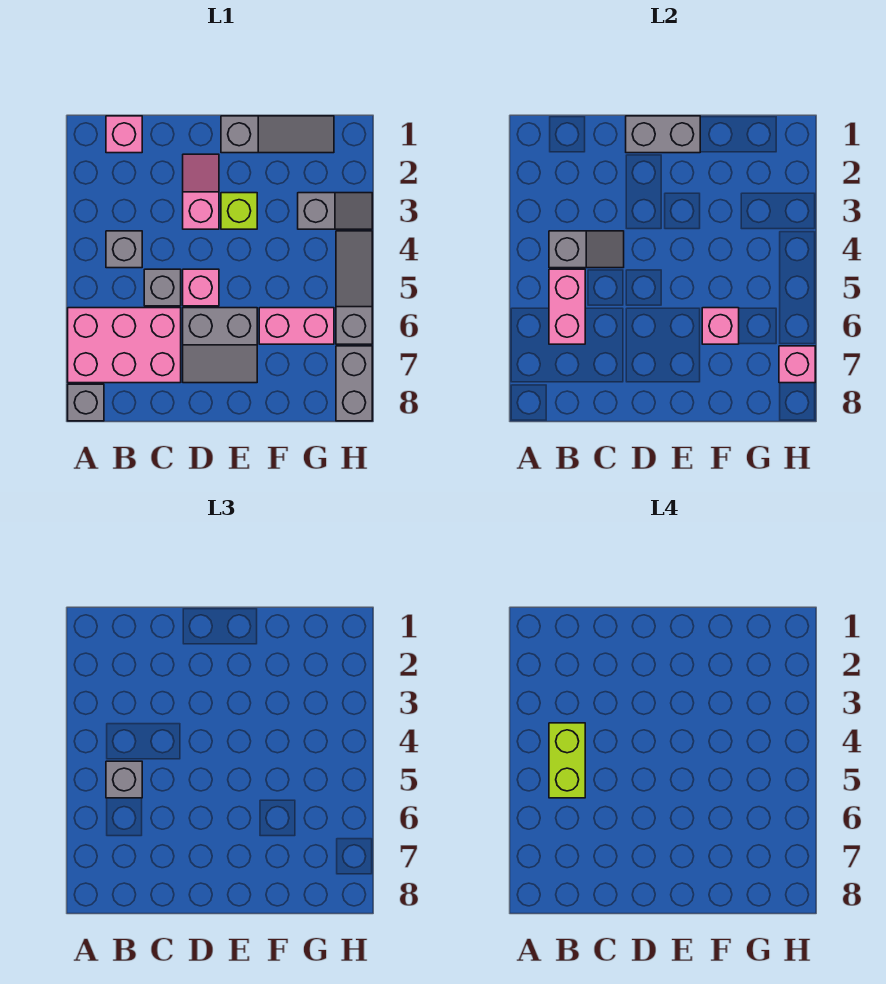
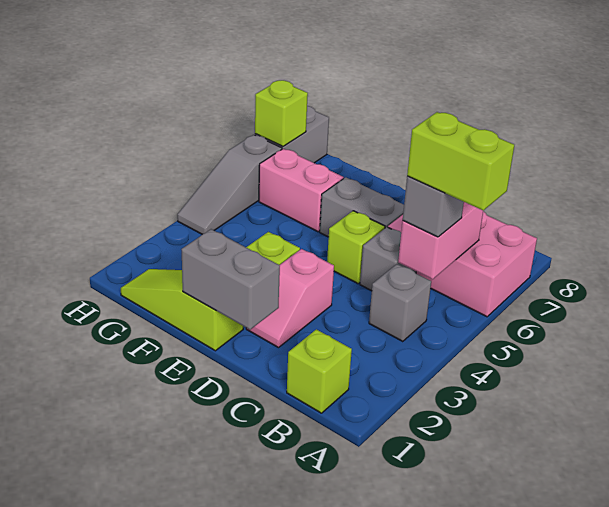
grey brick A8 level 1 -> none
pink brick B1 level 1 -> lime brick B1 level 1
grey slope B4:C4 level 2 top B -> none
lime brick B4:B5 level 4 -> lime brick A5:B5 level 4
pink brick D5 level 1 -> lime brick D5 level 1
grey slope E1:G1 level 1 top E -> lime slope E1:G1 level 1 top E
pink brick F6 level 2 -> none
grey slope G3:H3 level 1 top G -> none
pink brick H7 level 2 -> lime brick H7 level 2

